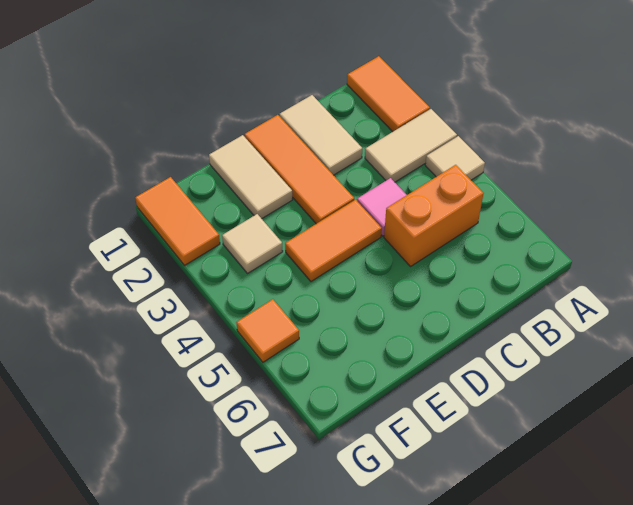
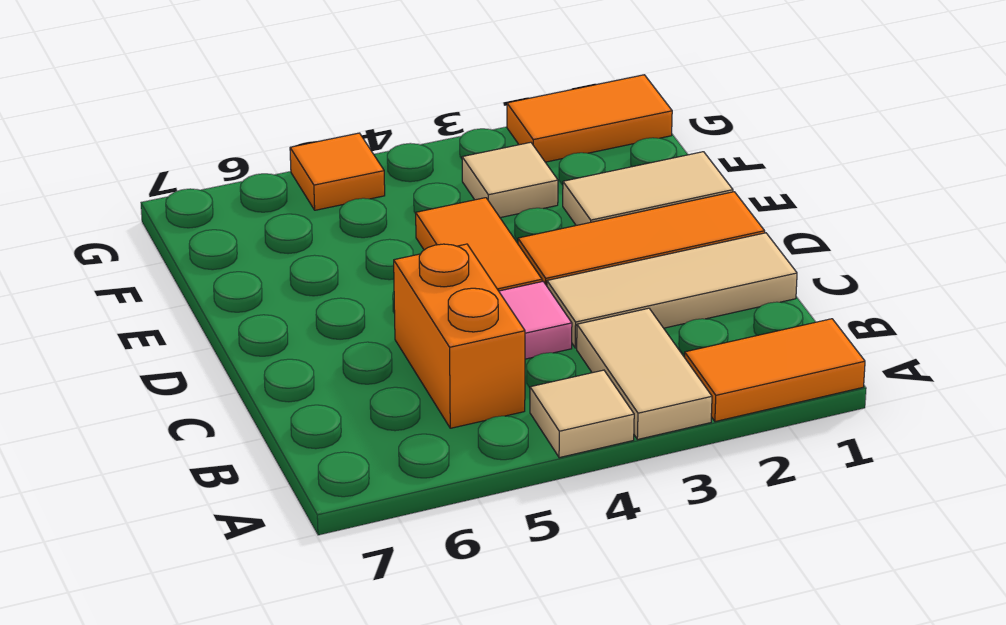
tan tile C1:C2 level 1 -> tan tile C1:C3 level 1

